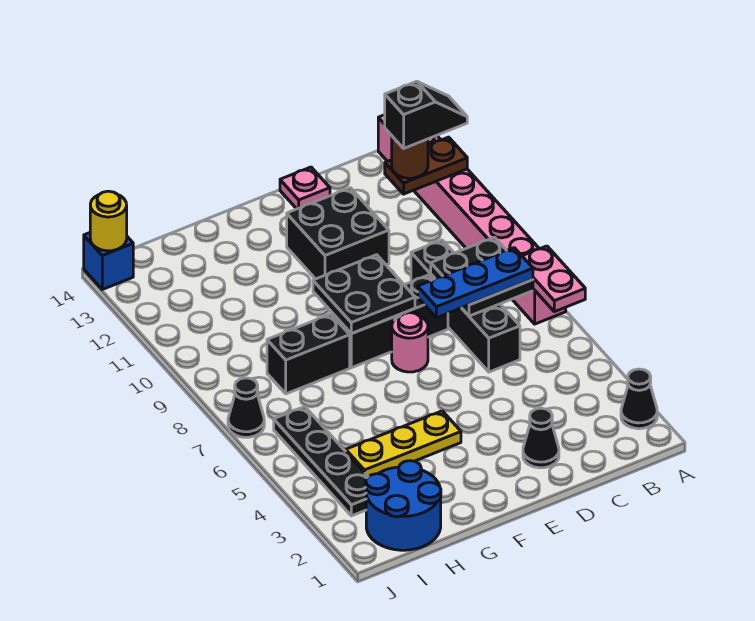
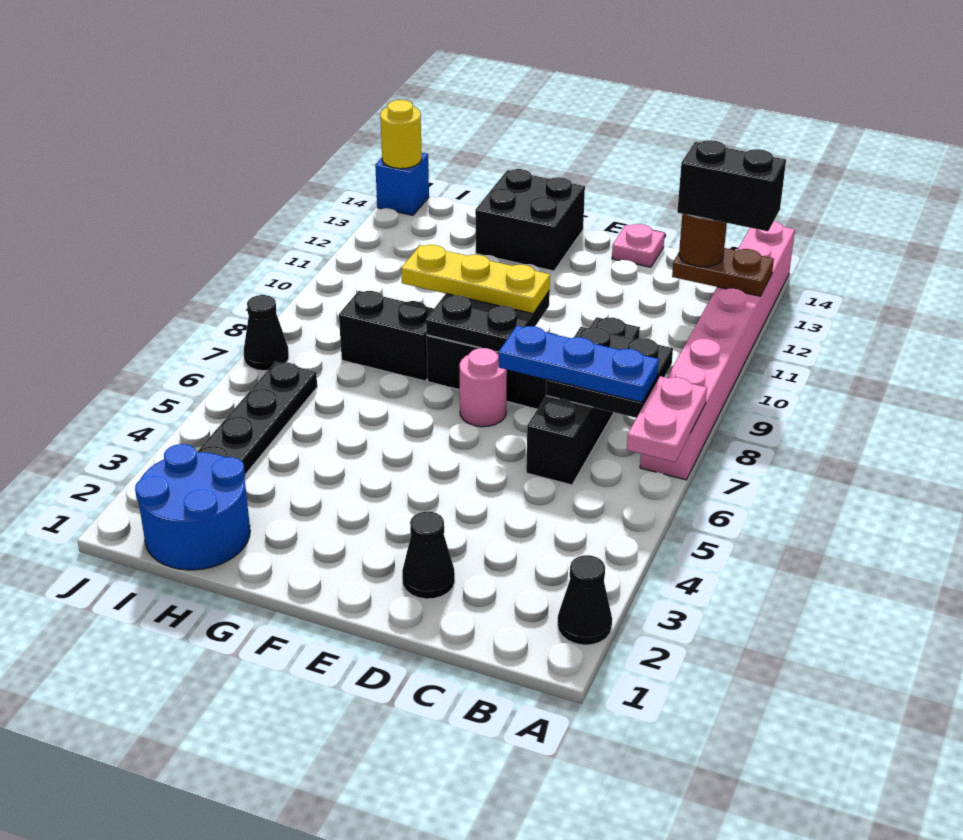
black slope A12:B12 level 4 top B -> black brick A12:B12 level 4
black brick D11:E12 level 1 -> black brick F13:G14 level 1
yellow plate F4:H4 level 1 -> yellow plate E9:G9 level 3

